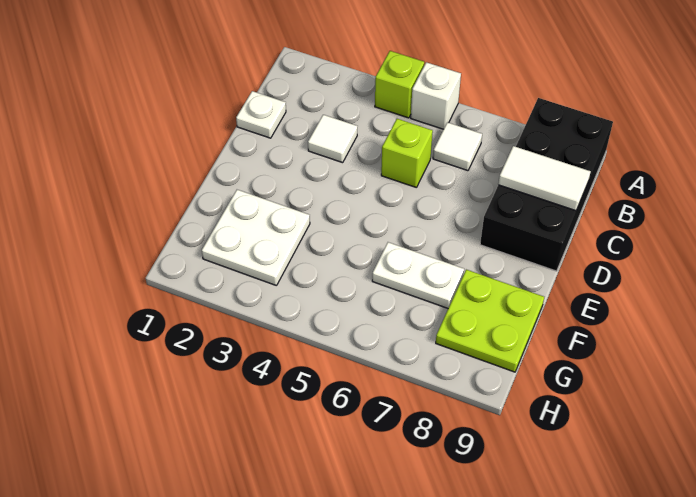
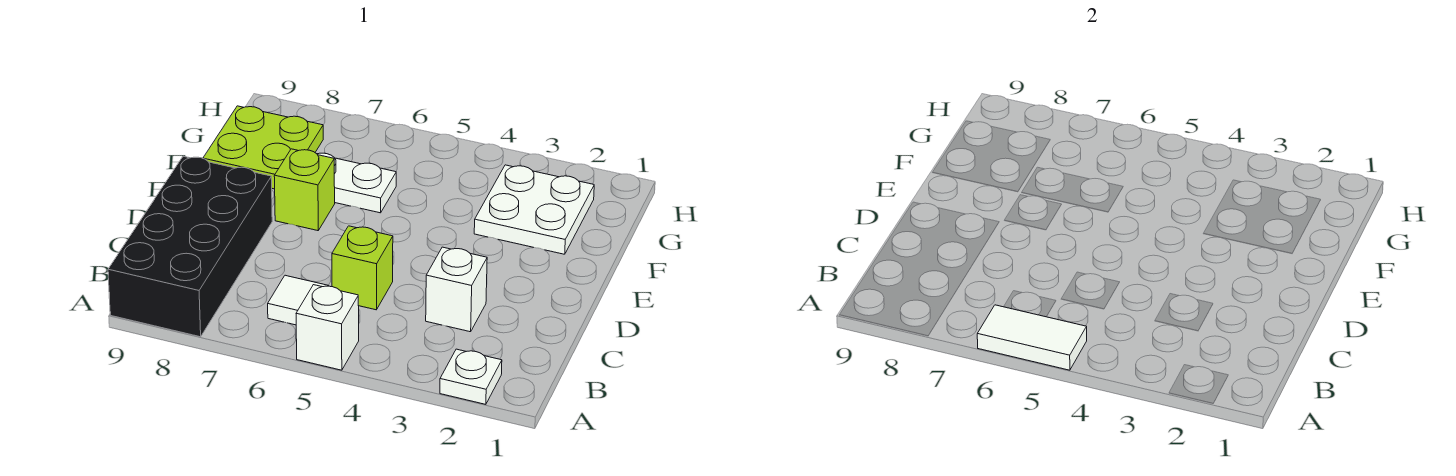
lime brick A4 level 1 -> lime brick E7 level 1
white plate C1 level 1 -> white plate A2 level 1
white tile C3 level 1 -> white brick C3 level 1
white tile C8:C9 level 2 -> white tile A5:A6 level 2

